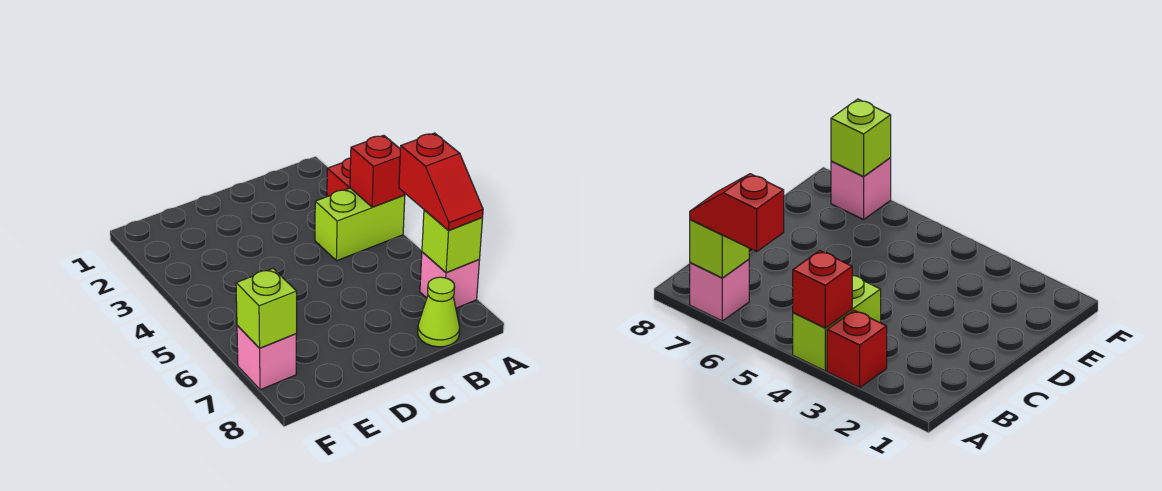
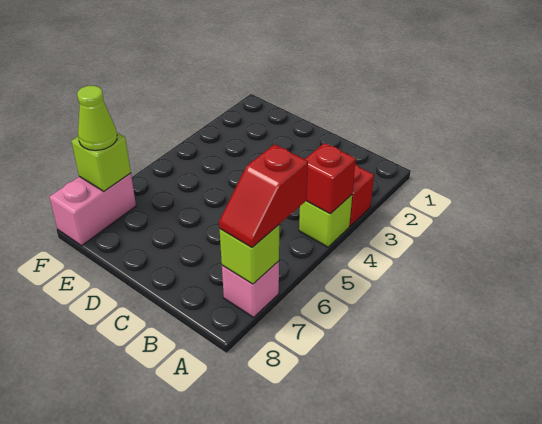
lime brick A4:B4 level 1 -> lime brick A4 level 1
lime cone B8 level 1 -> lime cone F7 level 3
pink brick F7 level 1 -> pink brick F7:F8 level 1

